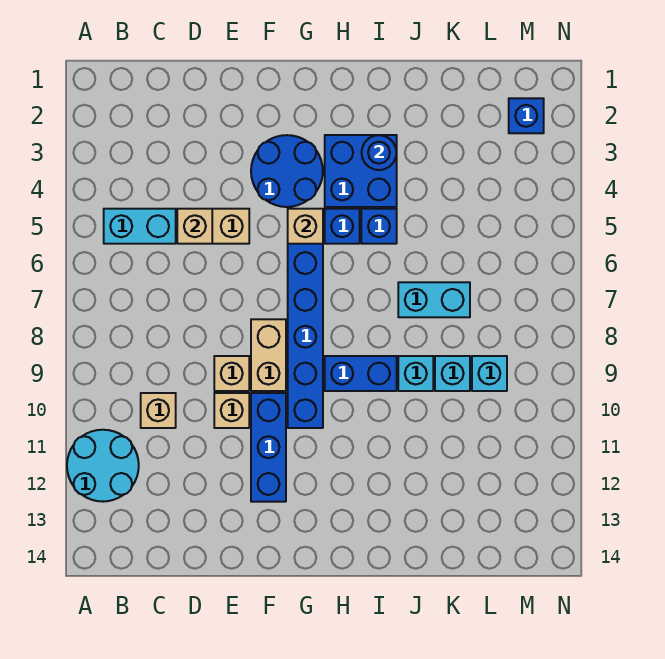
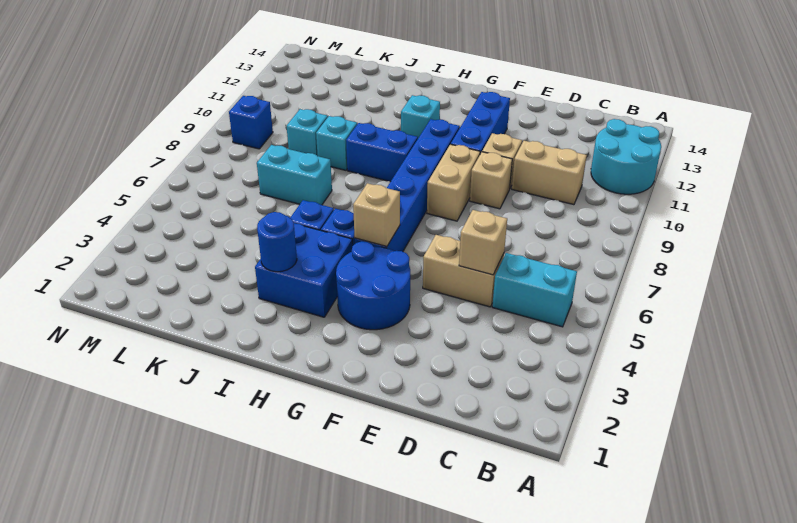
tan brick C10 level 1 -> tan brick C10:D10 level 1
cyan brick L9 level 1 -> cyan brick H11 level 1
blue brick M2 level 1 -> blue brick M9 level 1

